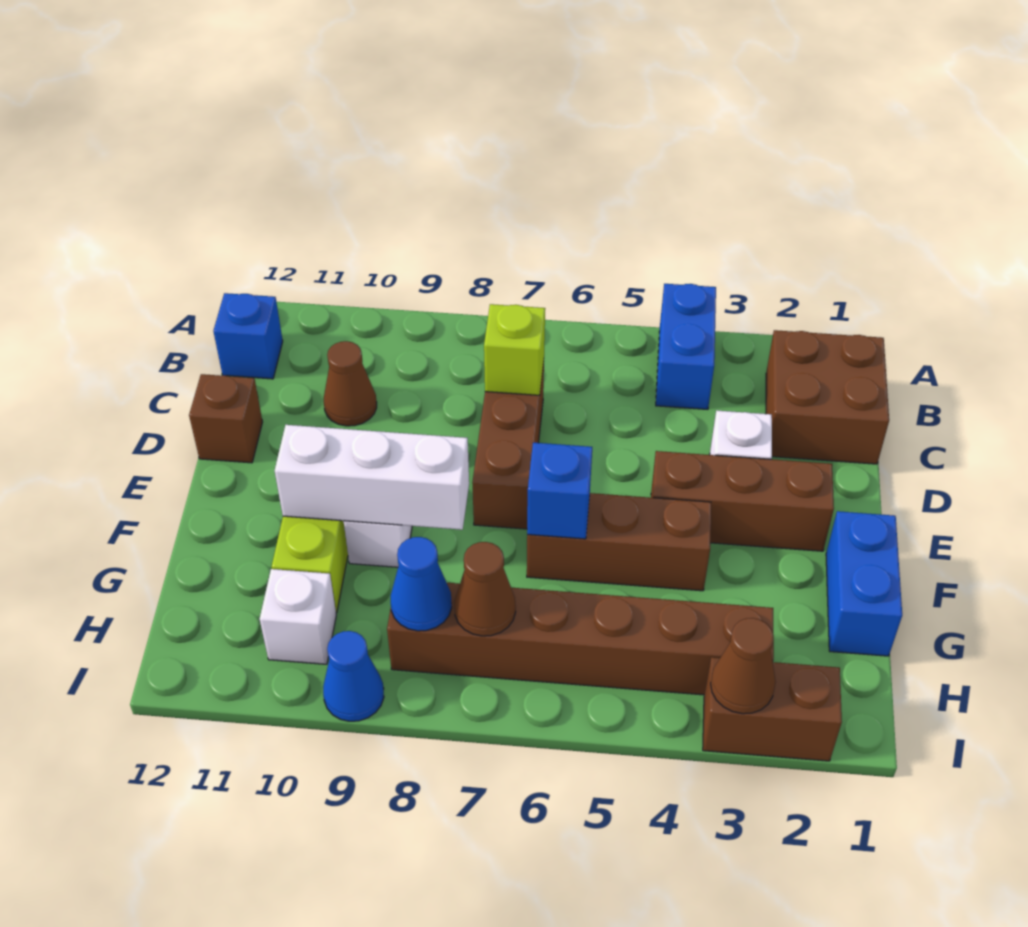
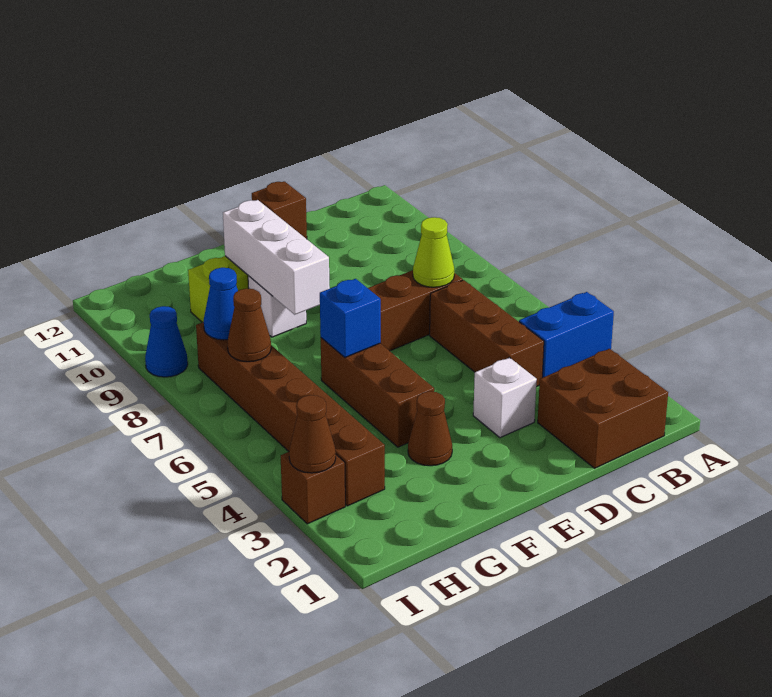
blue brick B12 level 1 -> none
lime brick C7 level 2 -> lime cone C7 level 2
brown cone C10 level 1 -> brown cone F3 level 1
brown brick E2:E4 level 1 -> brown brick C4:C6 level 1
blue brick F1:G1 level 1 -> none
white brick H10 level 1 -> none
brown brick I2:I3 level 1 -> brown brick I3 level 1

